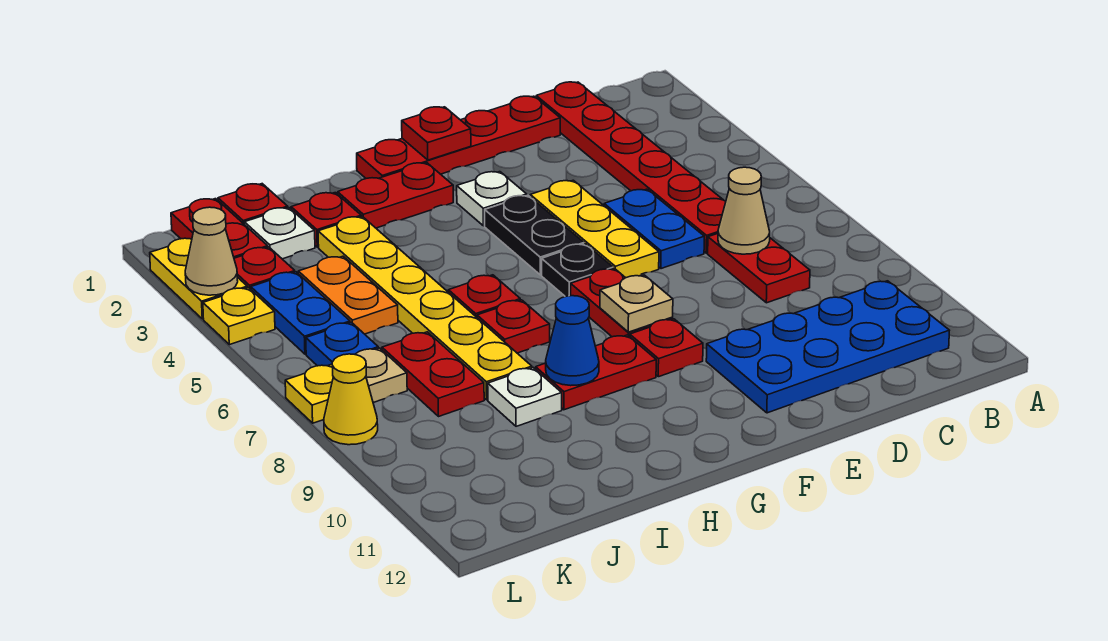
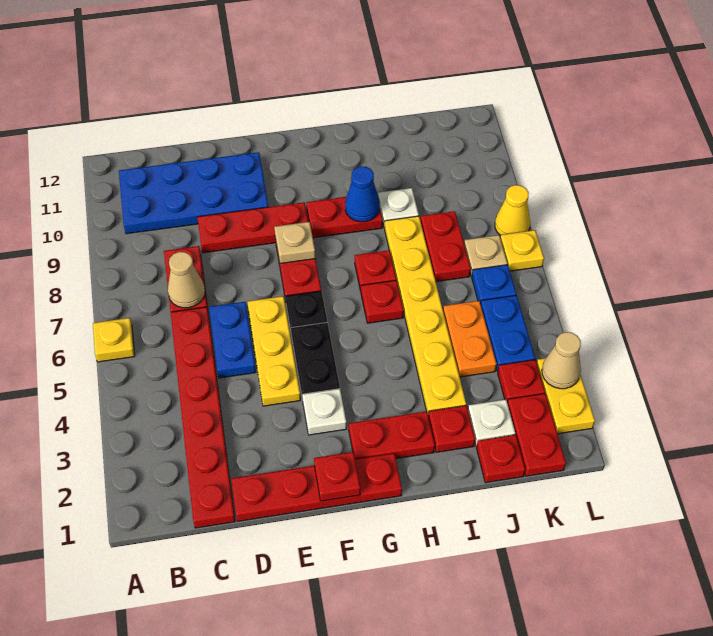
red plate F9 level 1 -> red plate D9:F9 level 1
yellow plate L4 level 1 -> yellow plate A6 level 1

